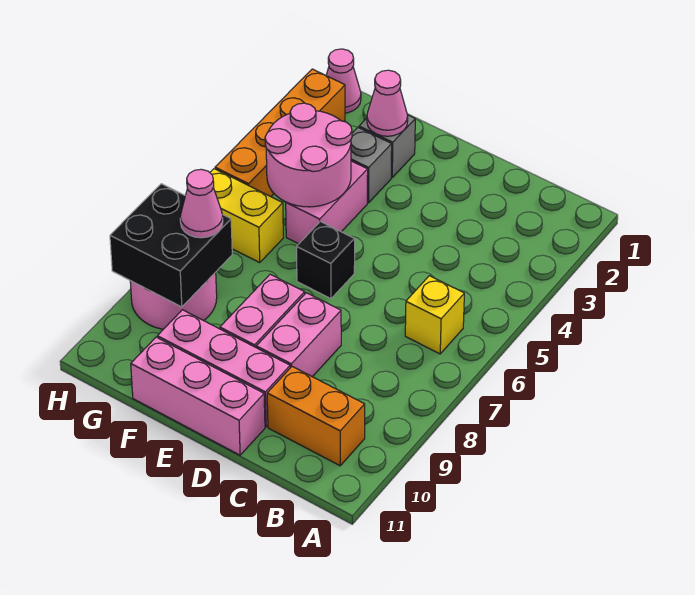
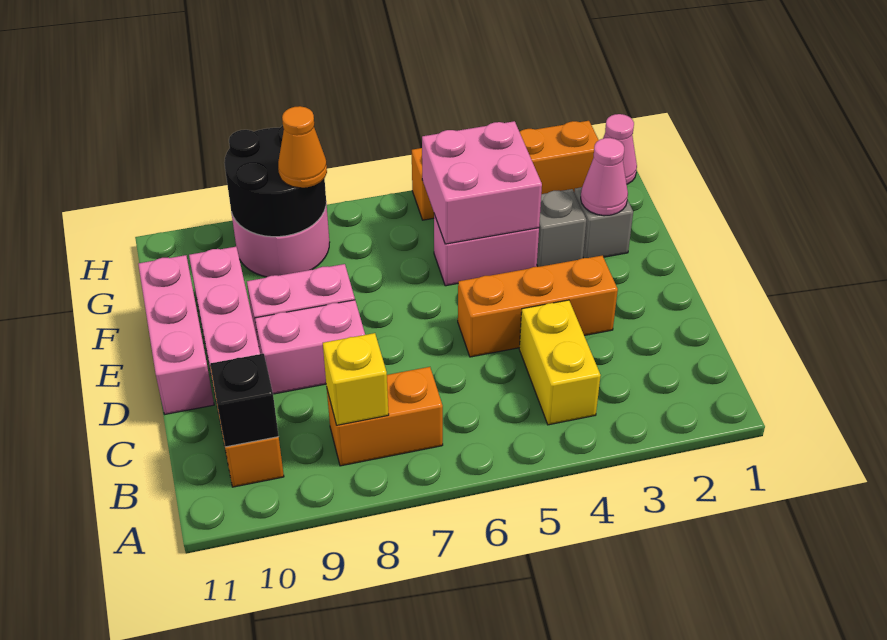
yellow brick B6 level 1 -> yellow brick B8 level 2
none -> orange brick B7:B8 level 1
none -> orange brick D3:D5 level 1
black brick E6 level 1 -> black brick B10 level 2
pink round brick F4:G5 level 2 -> pink brick F4:G5 level 2
yellow brick G6:H6 level 1 -> yellow brick B4:C4 level 1
black brick G8:H9 level 2 -> black round brick G8:H9 level 2
pink cone G8 level 3 -> orange cone G8 level 3

